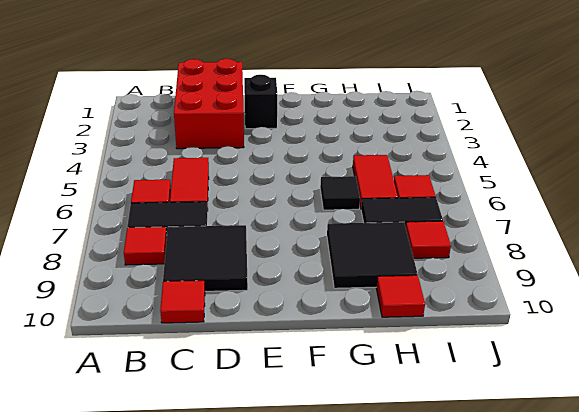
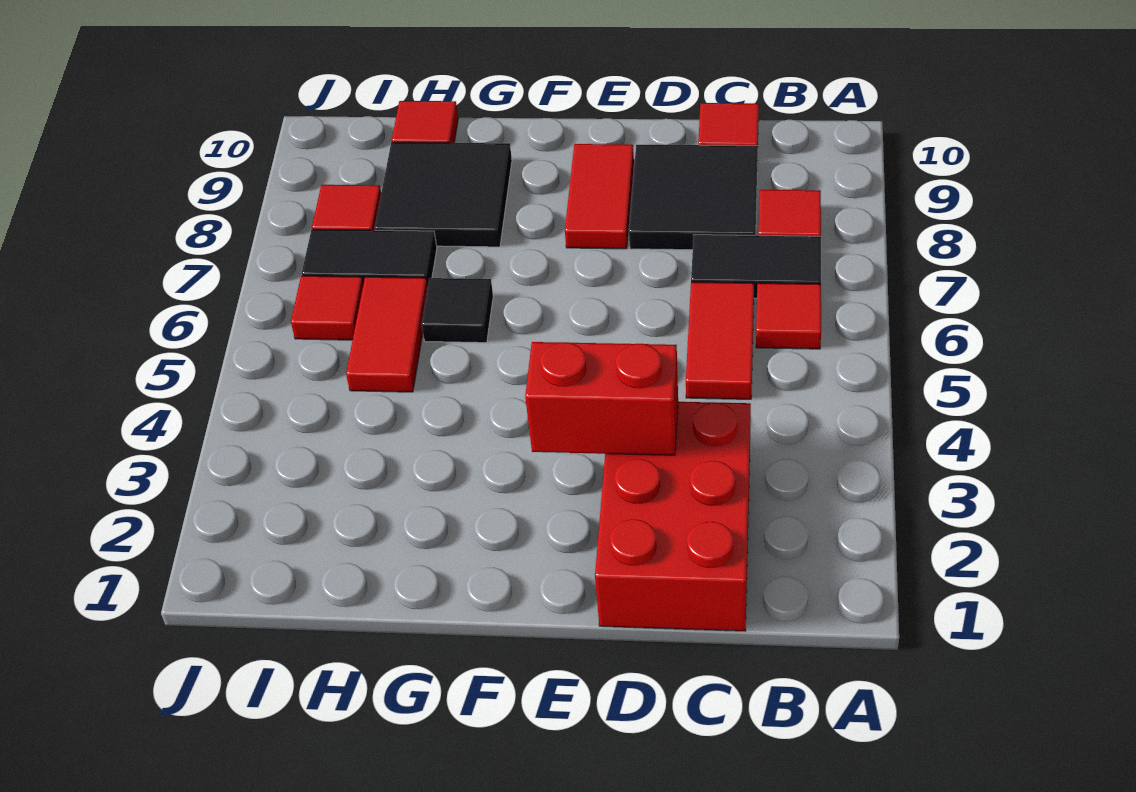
none -> red brick D3:E3 level 2
black brick E2 level 1 -> none
none -> red tile E8:E9 level 1

